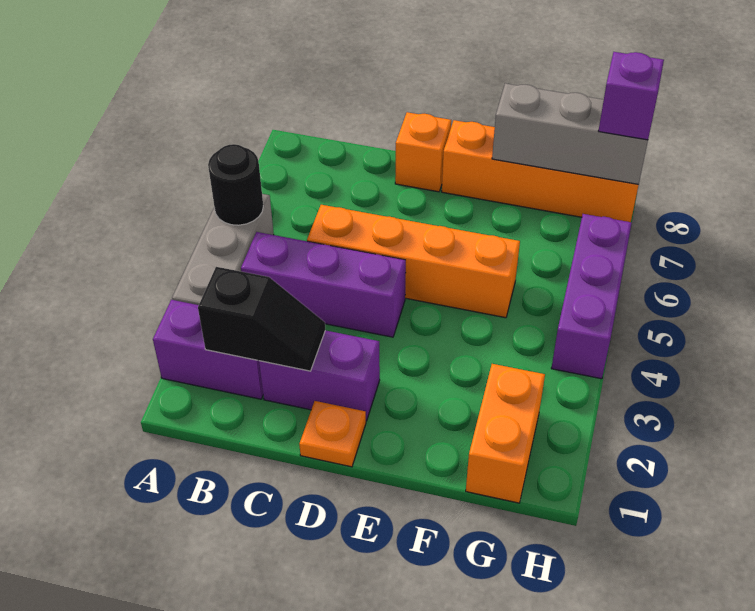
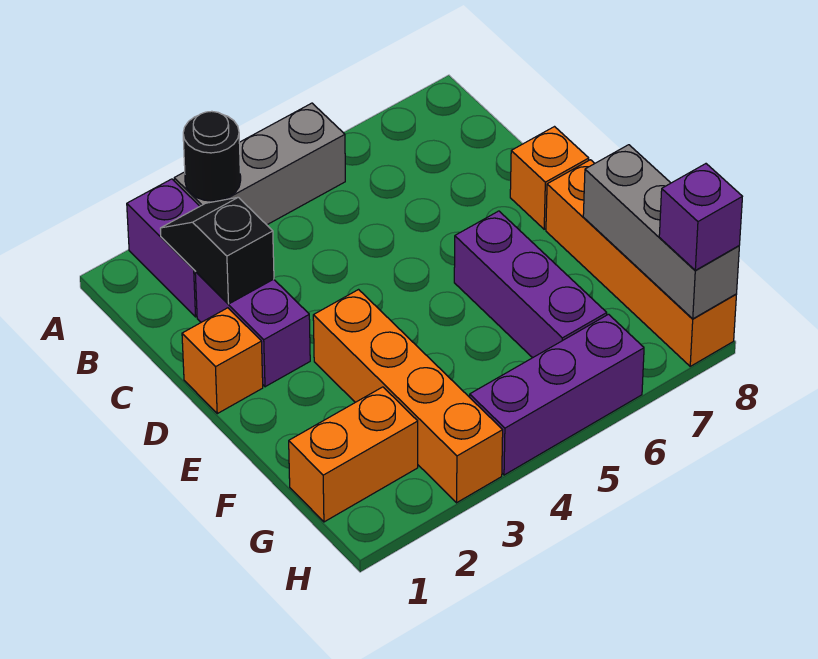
black round brick A5 level 2 -> black round brick A3 level 2
black slope B2:C2 level 2 top B -> black slope B2:C2 level 2 top C
purple brick B4:D4 level 1 -> purple brick E6:G6 level 1
orange brick C5:F5 level 1 -> orange brick E3:H3 level 1
orange plate D1 level 1 -> orange brick D1 level 1

